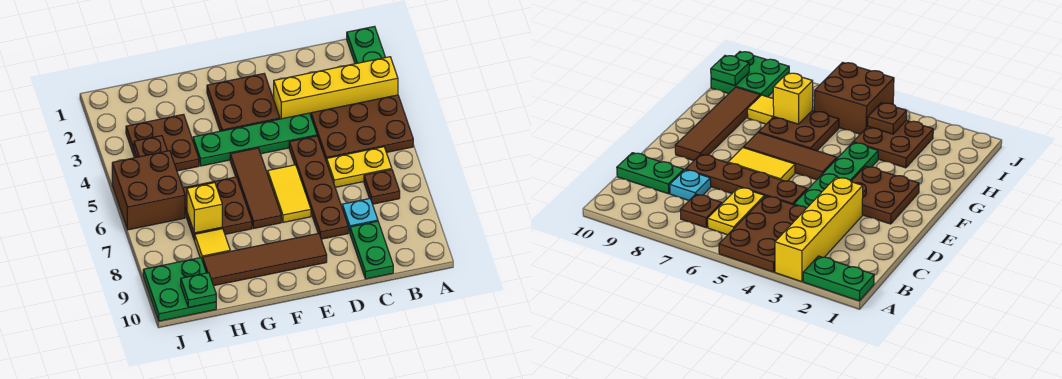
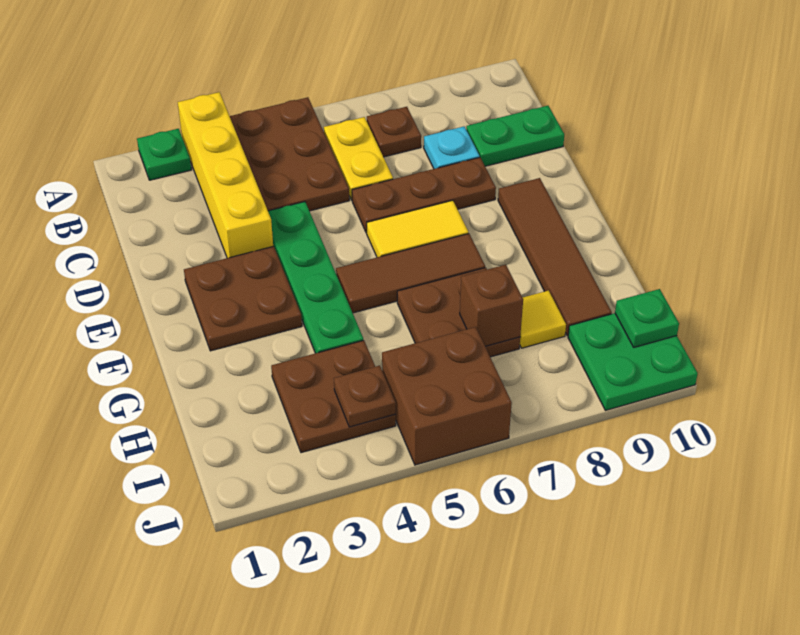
green plate A1:A2 level 1 -> green plate A2 level 1
brown plate D5:D8 level 1 -> brown plate D6:D8 level 1
yellow brick H7 level 2 -> brown brick H7 level 2

